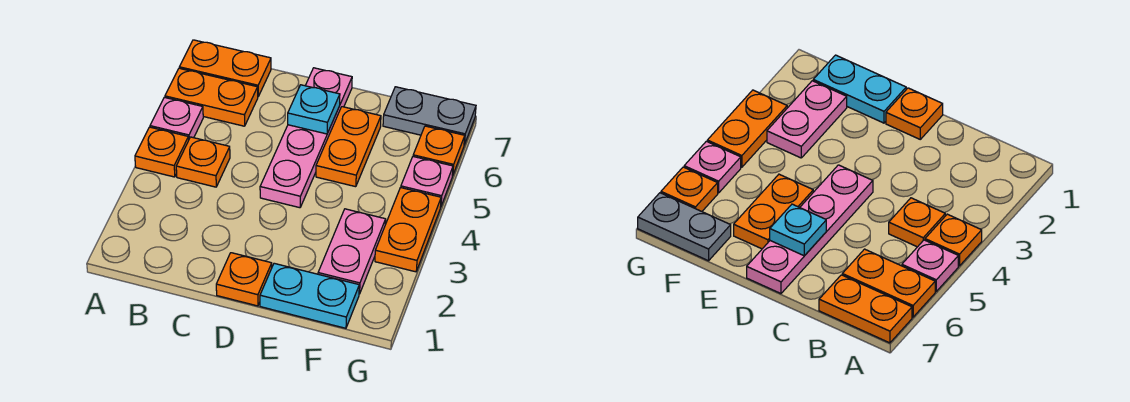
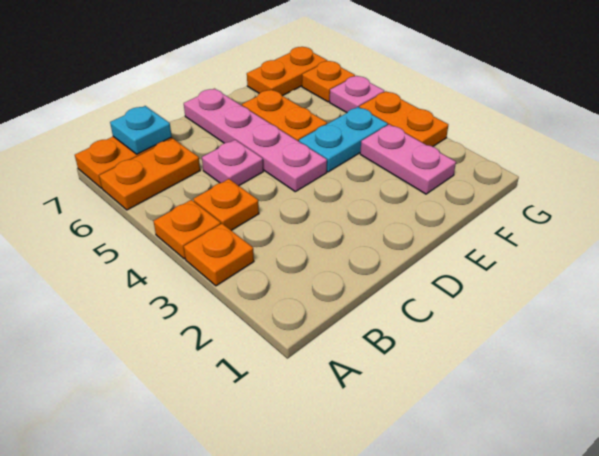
pink plate A5 level 1 -> pink plate C5 level 1
orange plate D1 level 1 -> orange plate A3 level 1
cyan plate D6 level 2 -> cyan plate B7 level 2
cyan plate E1:F1 level 1 -> cyan plate E4:F4 level 1
grey plate F7:G7 level 1 -> orange plate F7:G7 level 1

